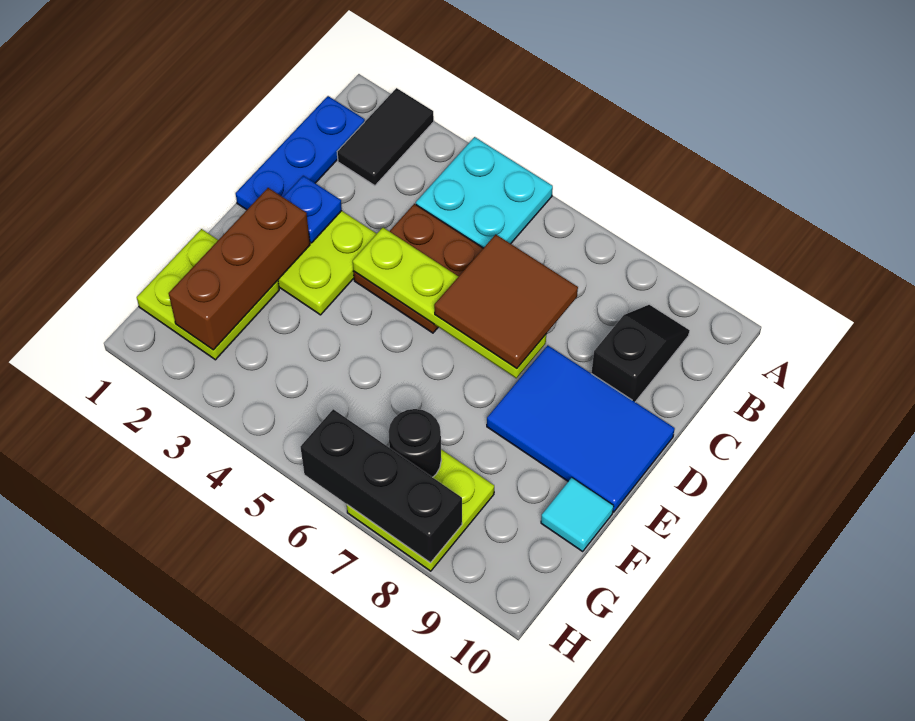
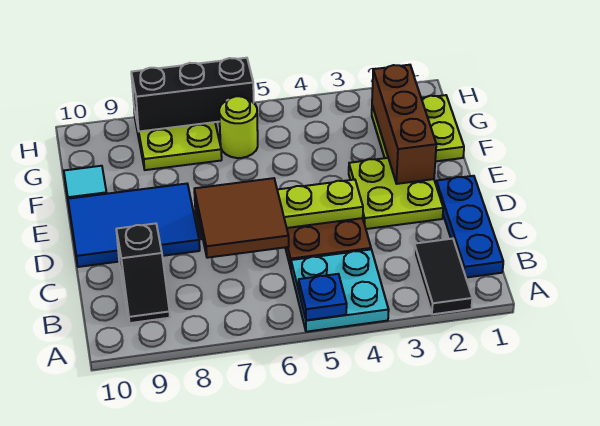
blue plate D2 level 2 -> blue plate A5 level 2
none -> lime round brick G6 level 1
black round brick G7 level 2 -> none

